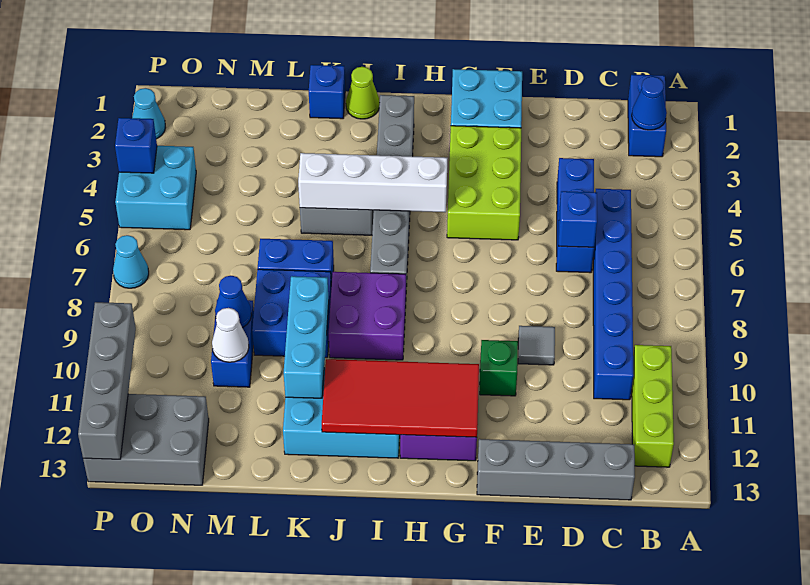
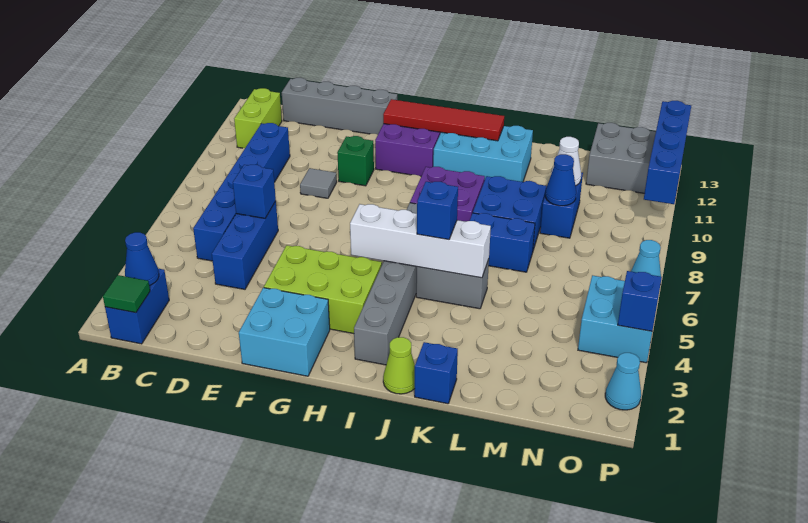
none -> green tile B1 level 2
lime brick B10:B12 level 1 -> lime brick B11:B12 level 1
lime brick F3:G5 level 1 -> lime brick F3:H4 level 1
red tile G11:J12 level 2 -> red tile G12:J12 level 2
none -> blue brick J5 level 3
cyan brick K9:K11 level 2 -> none
grey brick P10:P13 level 2 -> blue brick P10:P13 level 2

